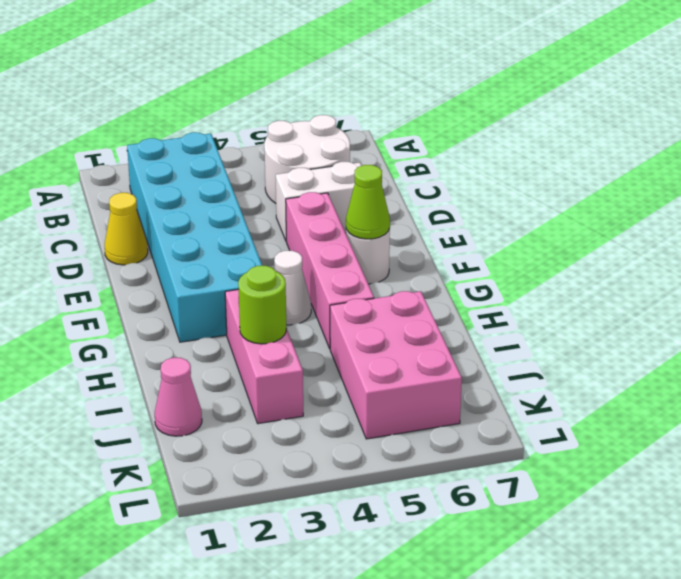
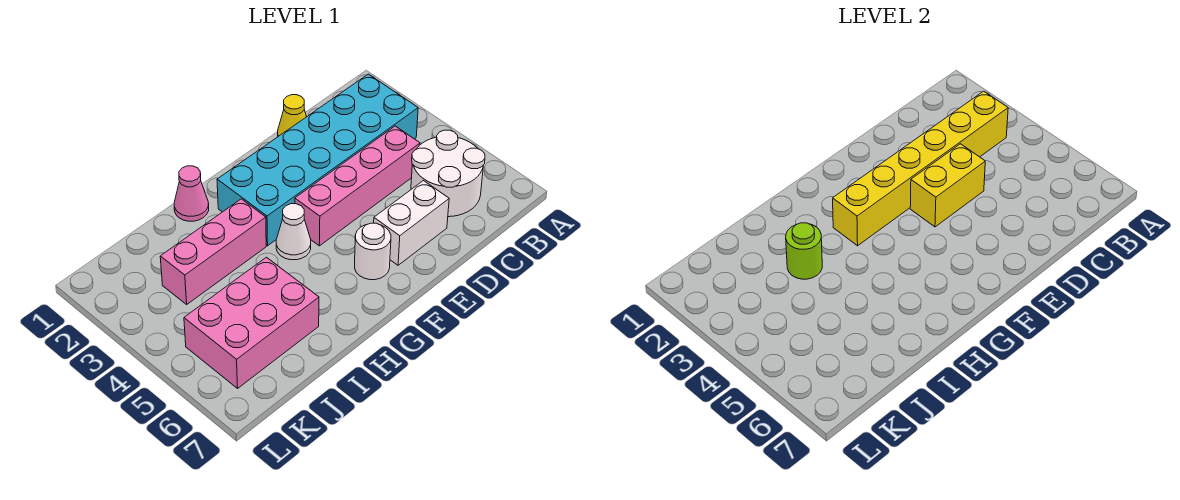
none -> yellow brick B3:G3 level 2
none -> yellow brick D4:E4 level 2
white brick D5:D6 level 1 -> white brick D6:E6 level 1
pink brick E5:H5 level 1 -> pink brick C4:F4 level 1
lime cone F6 level 2 -> none
pink cone J1 level 1 -> pink cone H1 level 1

